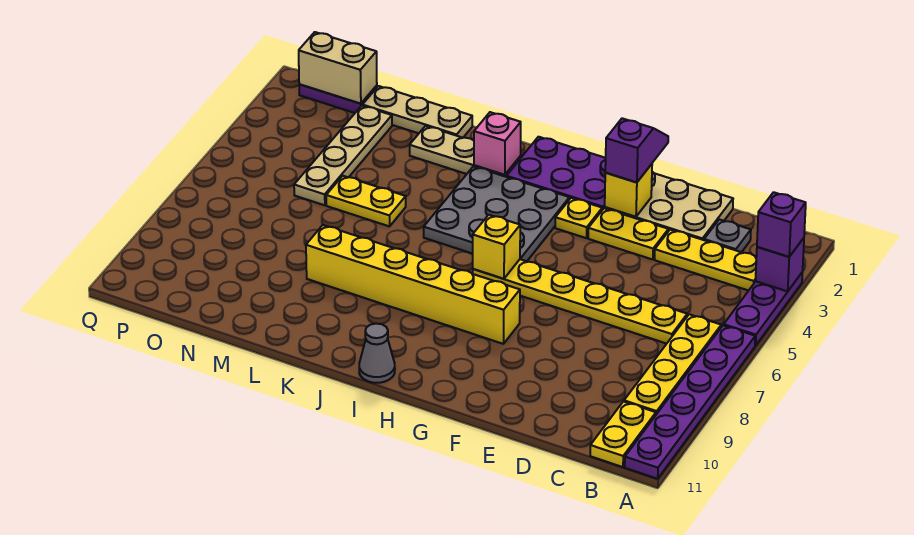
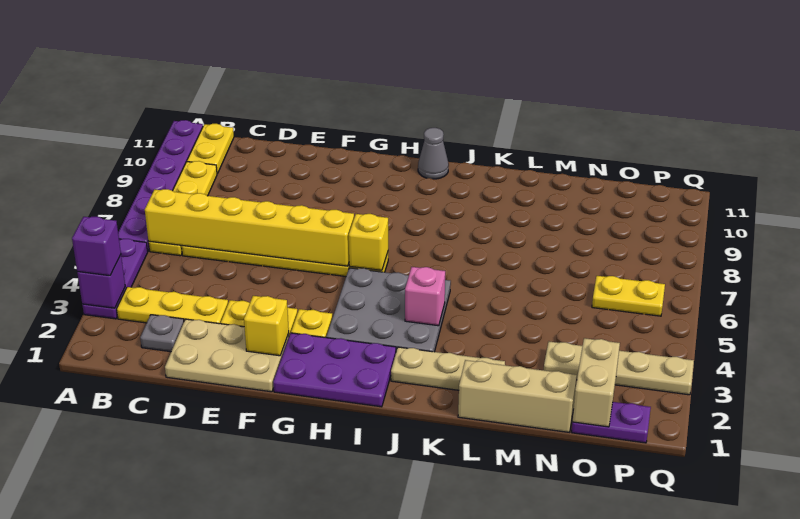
purple slope F1:F2 level 3 top 2 -> none
yellow brick G8:L8 level 1 -> yellow brick B6:G6 level 2
pink brick J2 level 2 -> pink brick J4 level 2
tan plate L1:N1 level 1 -> tan brick L1:N1 level 1
yellow plate L5:M5 level 1 -> yellow plate O6:P6 level 1
tan plate N2:N5 level 1 -> tan plate N3:Q3 level 1
tan brick O1:P1 level 2 -> tan brick O1:O2 level 2

